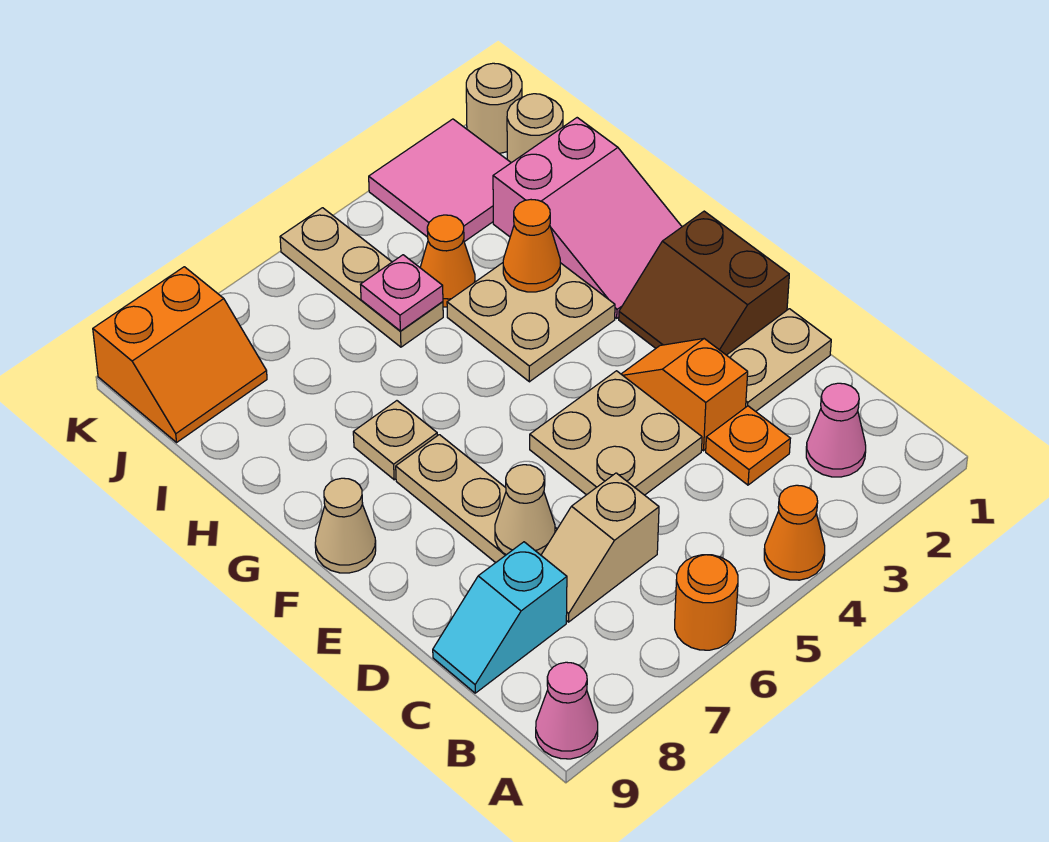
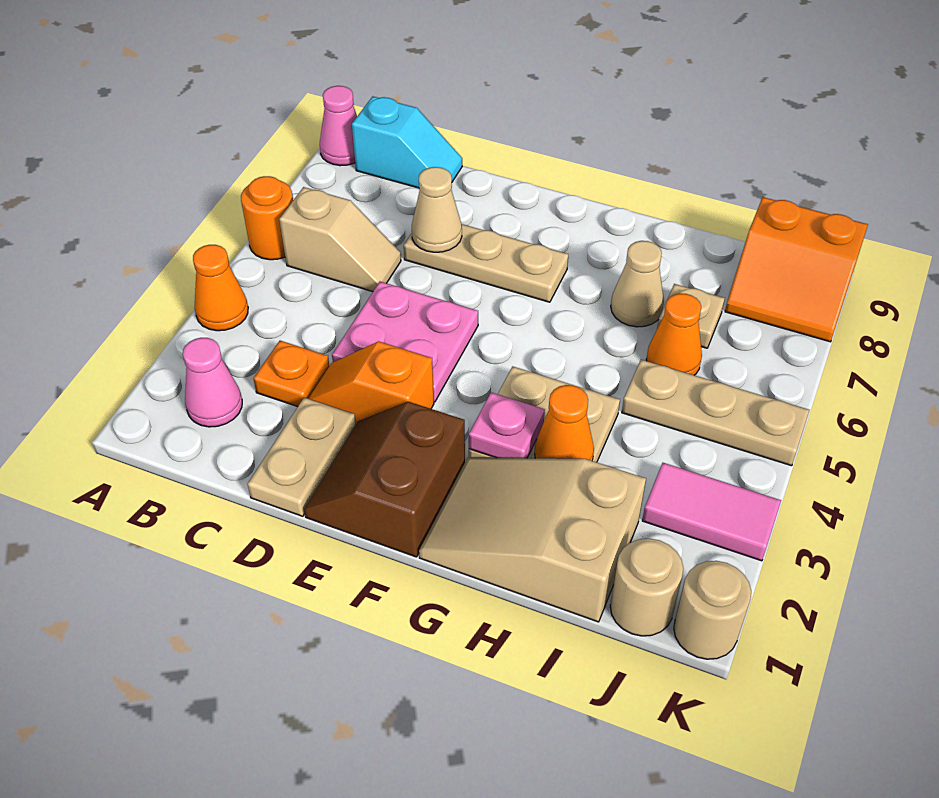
tan slope C6:C7 level 1 top 6 -> tan slope B6:C6 level 1 top B
cyan slope C8:C9 level 1 top 8 -> cyan slope B9:C9 level 1 top B
orange slope D3:E3 level 1 top D -> orange slope D3:E3 level 1 top E
tan plate D4:E5 level 1 -> pink plate D4:E5 level 1
brown slope E1:F2 level 1 top 1 -> brown slope E1:F2 level 1 top F
tan cone F9 level 1 -> tan cone H7 level 1
pink slope G1:I2 level 1 top I -> tan slope G1:I2 level 1 top I
tan plate G7 level 1 -> tan plate I7 level 1
orange cone I4 level 1 -> orange cone I6 level 1
pink plate I5 level 2 -> pink plate G3 level 2
pink tile J2:K3 level 1 -> pink tile J3:K3 level 1
orange slope J8:K9 level 1 top K -> orange slope J8:K9 level 1 top 9

